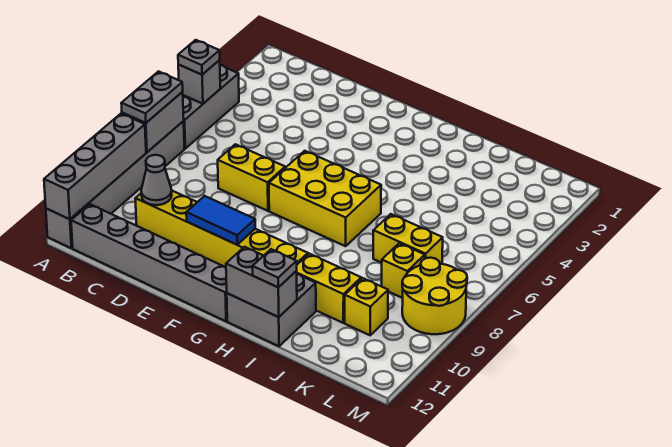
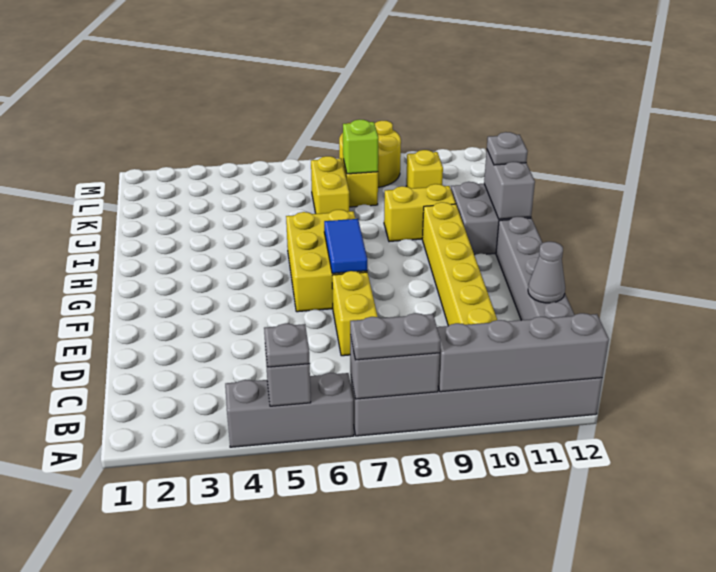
grey cone C10 level 2 -> grey cone D12 level 2
blue tile E10:F10 level 2 -> blue tile F7:G7 level 2
yellow brick I10:J10 level 1 -> yellow brick I9:I10 level 1
none -> lime brick K8 level 2

